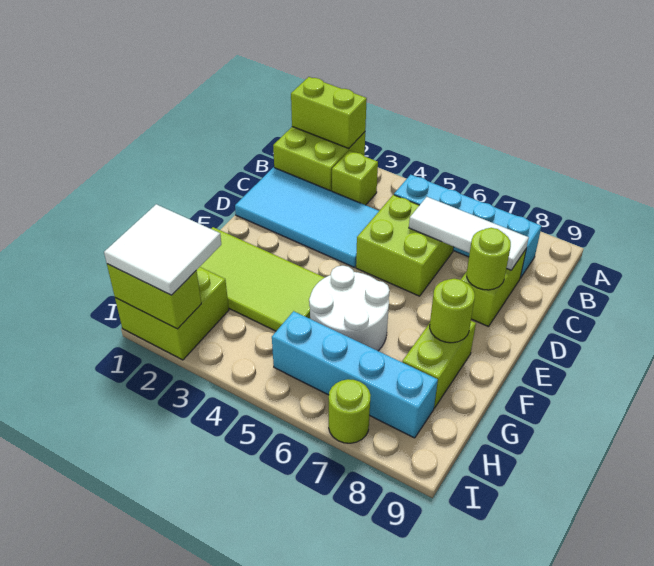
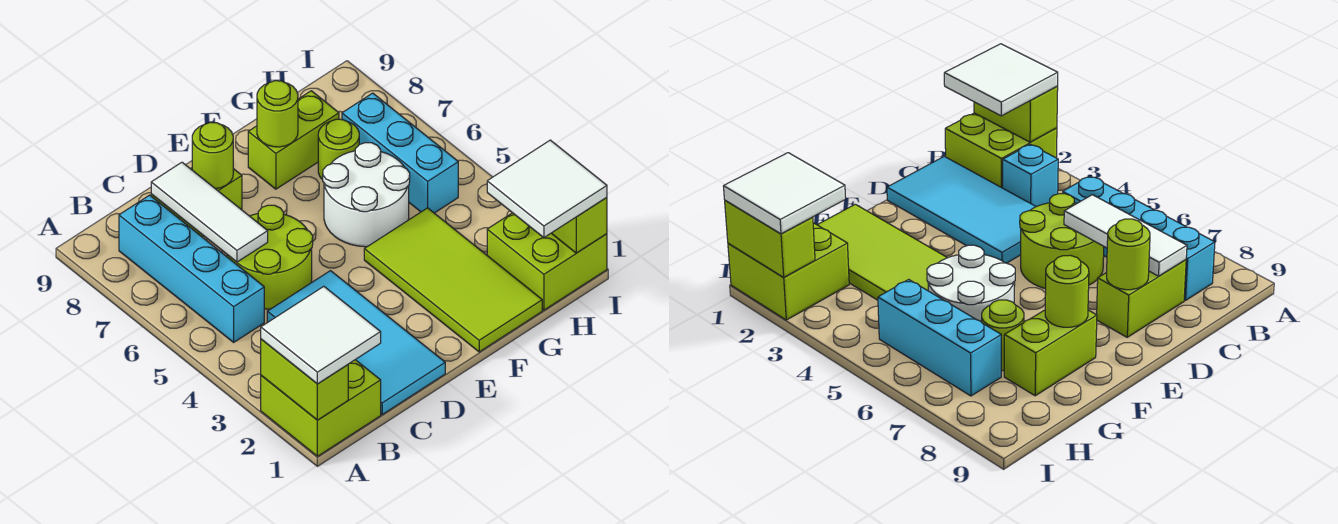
none -> white tile A1:B2 level 3
lime brick B3 level 1 -> cyan brick B3 level 1
lime brick C5:D6 level 1 -> lime round brick C5:D6 level 1
cyan brick H5:H8 level 1 -> cyan brick H5:H7 level 1
lime round brick I7 level 1 -> lime round brick G7 level 1

